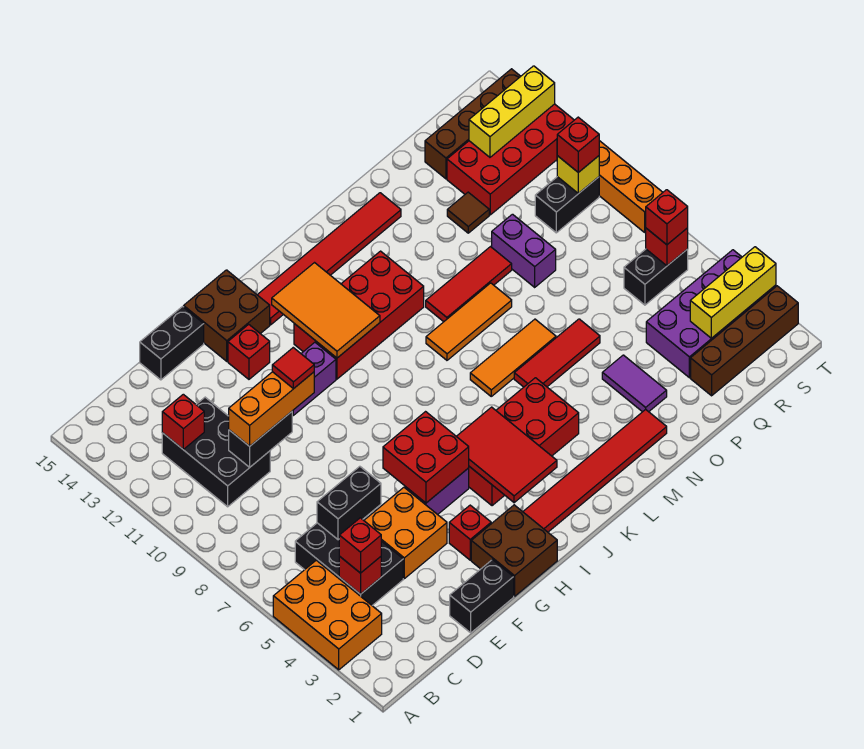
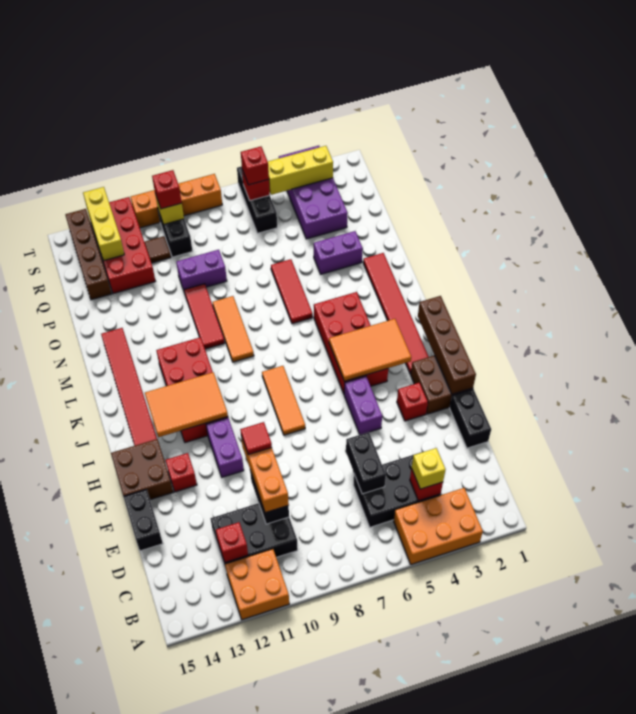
red brick C4 level 3 -> yellow brick C4 level 3
orange brick E4:F5 level 1 -> orange brick A11:B12 level 1
red brick G5:H6 level 2 -> none
red tile I3:J5 level 2 -> orange tile I3:J5 level 2
orange tile L7:N7 level 1 -> orange tile H8:J8 level 1
purple tile O3:O4 level 1 -> purple brick O3:O4 level 1
brown tile P12 level 1 -> brown tile R11 level 1
brown brick Q2:T2 level 1 -> brown brick G1:J1 level 2
yellow brick R3:T3 level 2 -> yellow brick S3:S5 level 2
black brick R6:S6 level 1 -> black brick R6:T6 level 1

